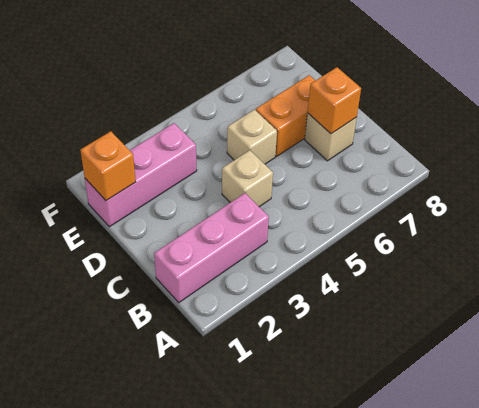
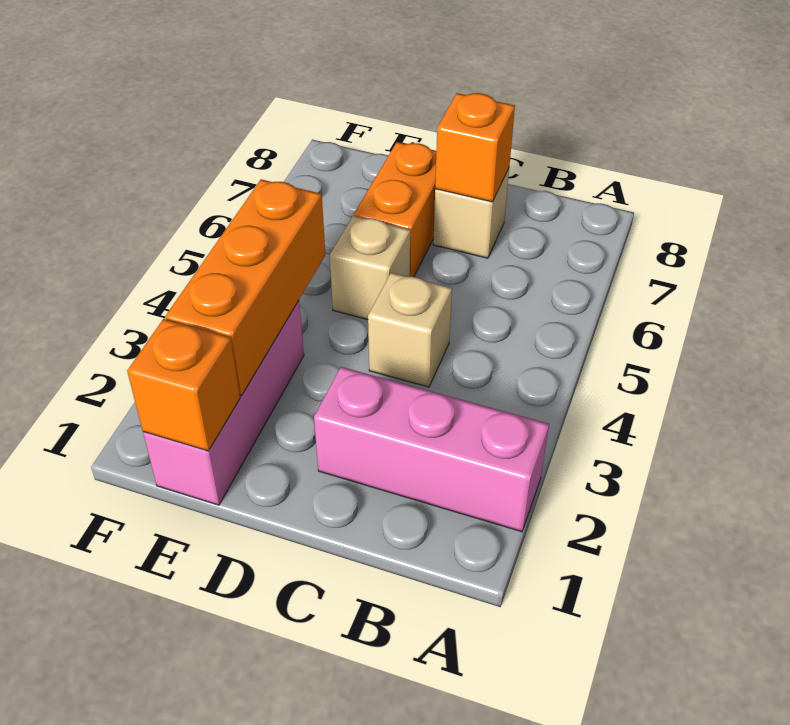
pink brick B1:B3 level 1 -> pink brick A2:C2 level 1
none -> orange brick E2:E4 level 2

